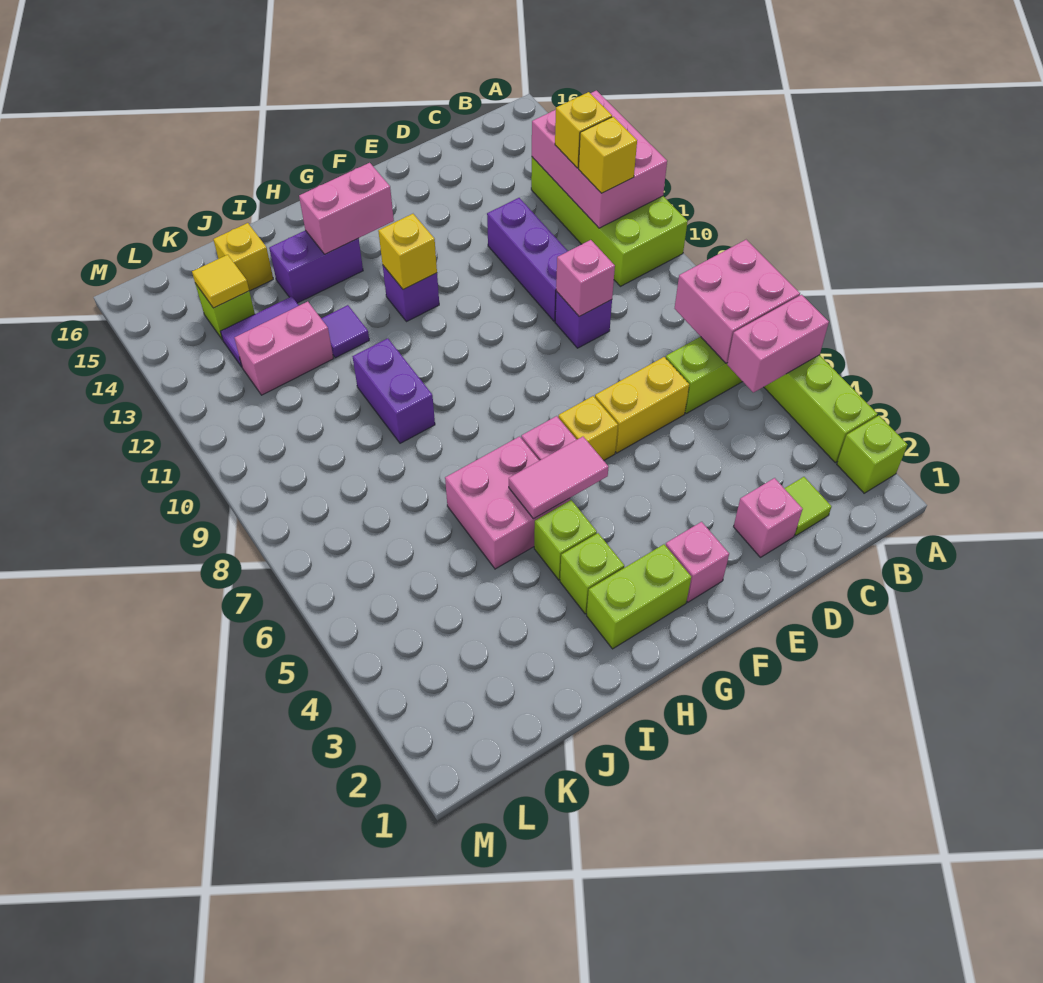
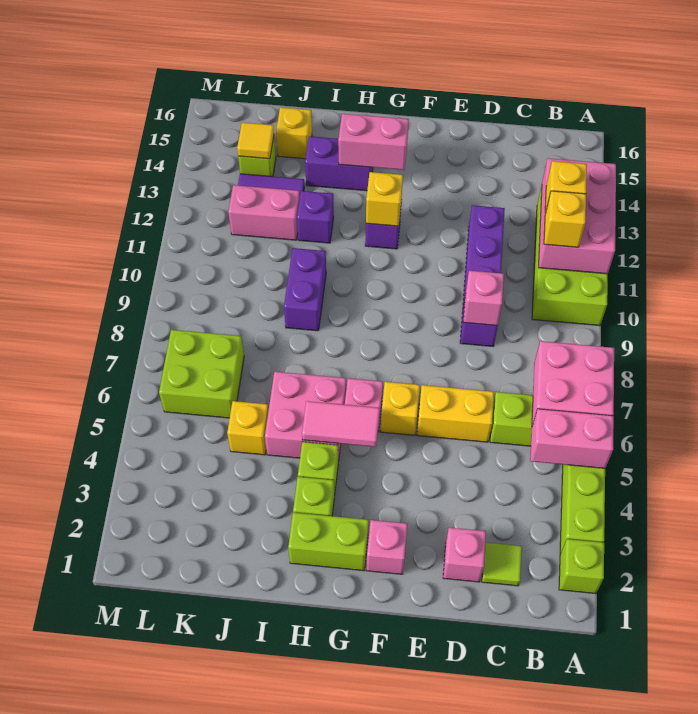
purple tile I12 level 1 -> purple brick I12 level 1
none -> yellow brick J5 level 1
none -> lime brick K6:L7 level 1

